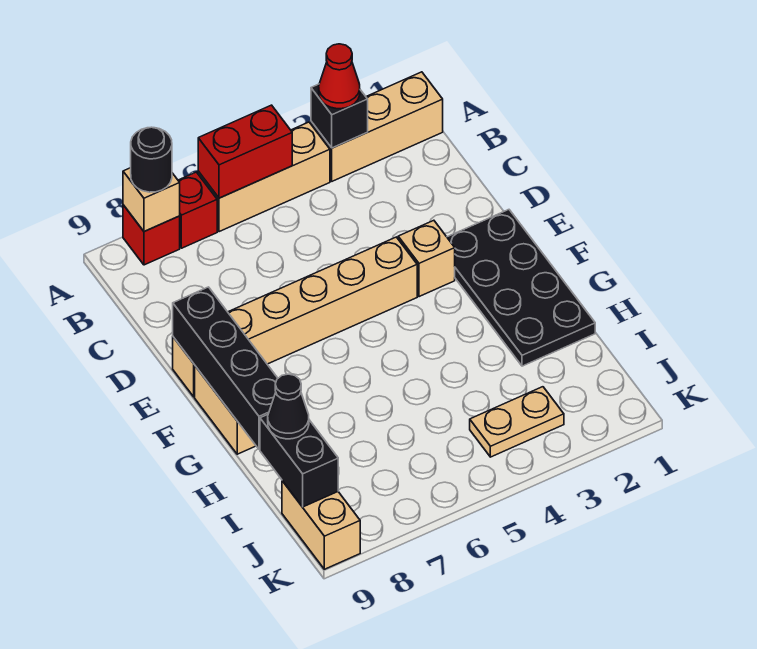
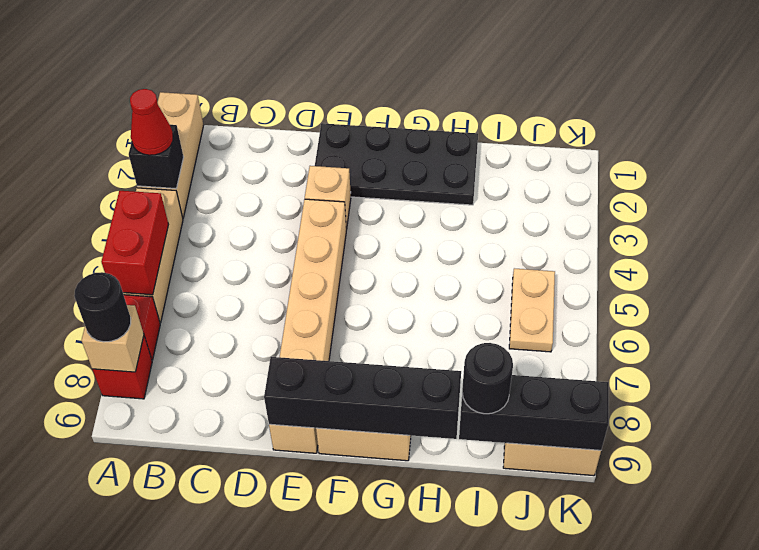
black brick I9:J9 level 2 -> black brick I9:K9 level 2
black cone I9 level 3 -> black round brick I9 level 3
tan plate J3:J4 level 1 -> tan plate J5:J6 level 1

